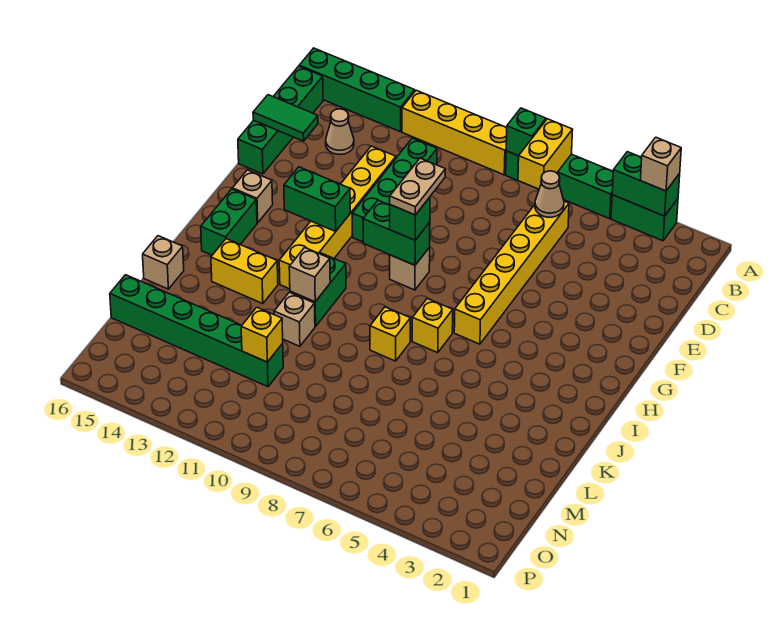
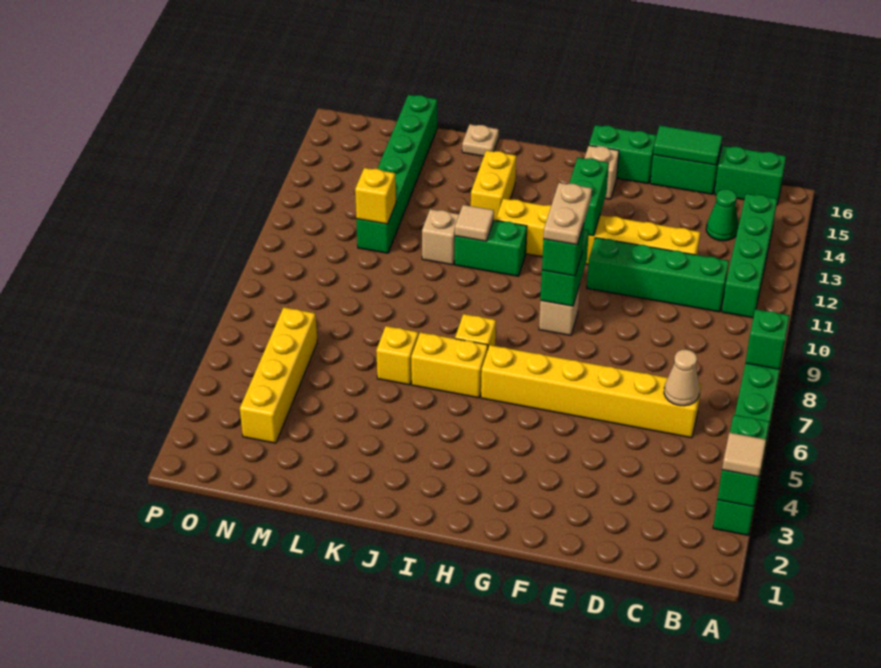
tan brick A3 level 3 -> tan tile A3 level 3
yellow brick A7:B7 level 2 -> yellow brick I6:J6 level 1
yellow brick A9:A12 level 1 -> yellow brick N3:N6 level 1
green brick A13:A16 level 1 -> green brick B11:B14 level 1
tan cone C14 level 1 -> green cone C14 level 1
green tile D15:D16 level 2 -> green tile D16:E16 level 2
tan plate F9:G9 level 4 -> tan plate G9:G10 level 4
green brick H15:I15 level 1 -> green brick F16:G16 level 1
yellow brick J8 level 1 -> yellow brick K6 level 1
tan brick J11 level 2 -> tan tile J11 level 2
tan brick K16 level 1 -> tan plate K16 level 1

